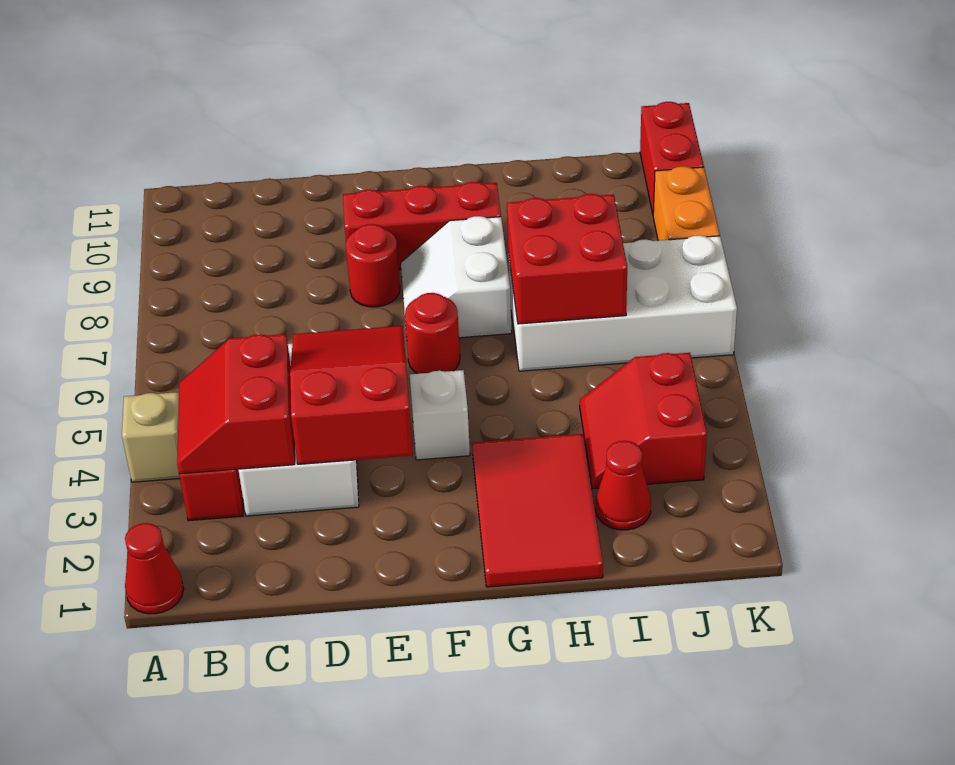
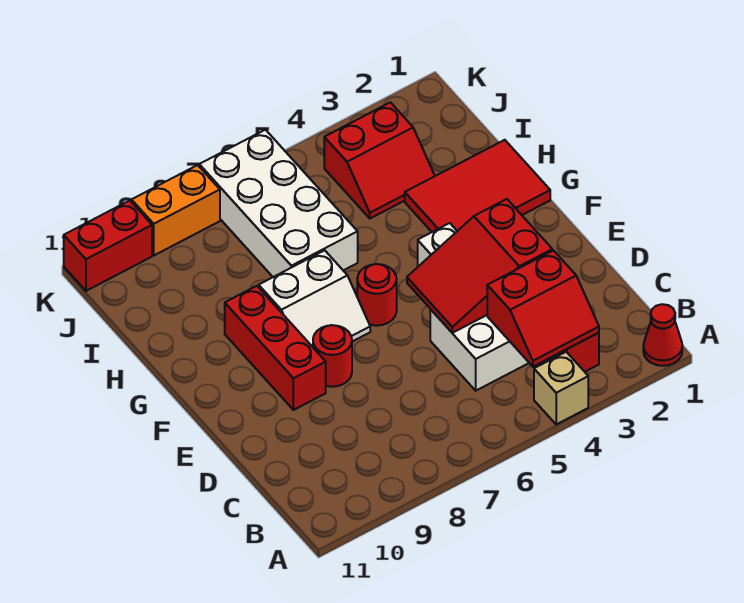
red brick H6:I7 level 2 -> none
red cone I2 level 1 -> none

